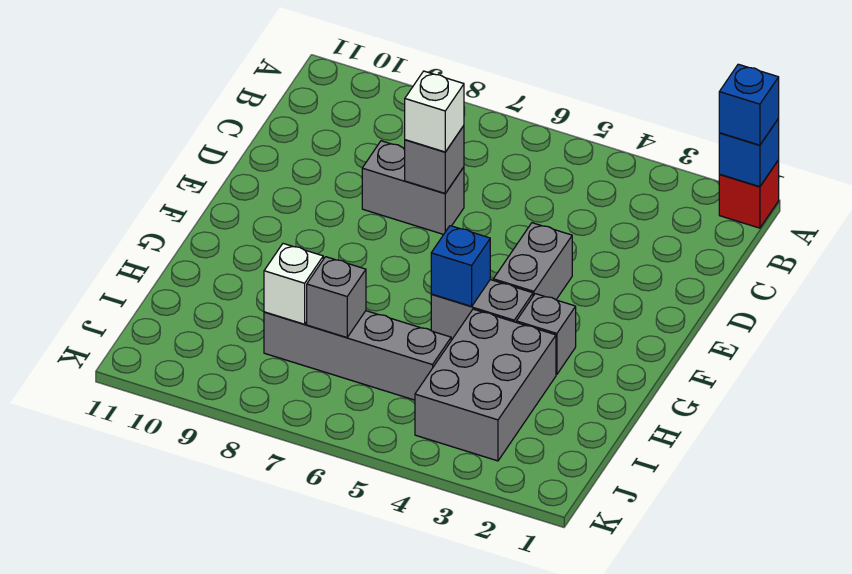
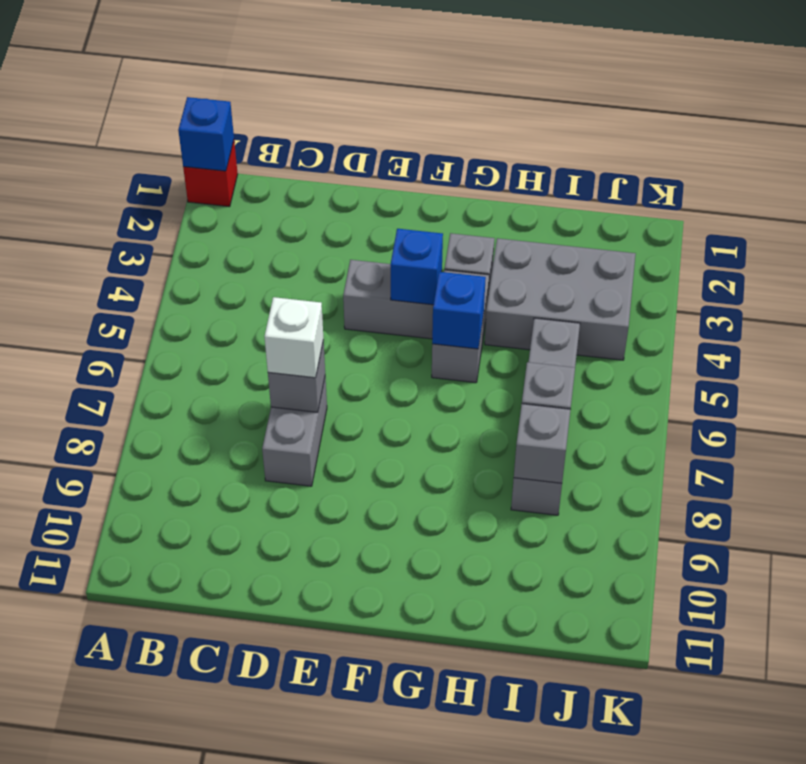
blue brick A1 level 3 -> blue brick F4 level 2
white brick I8 level 2 -> grey brick I8 level 2

